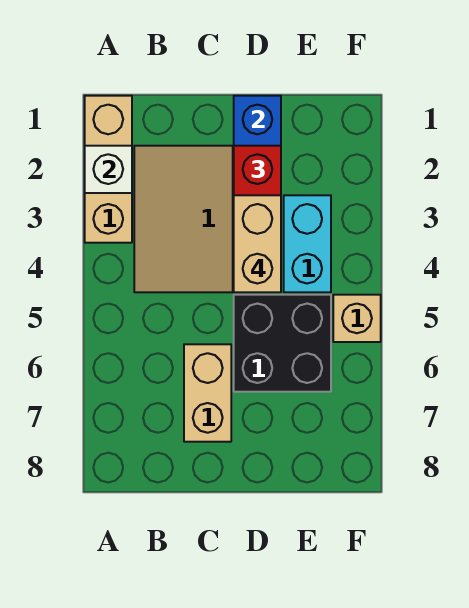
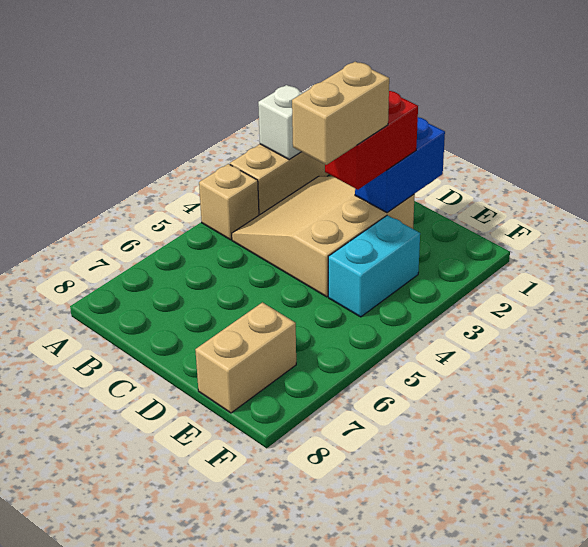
tan brick C6:C7 level 1 -> tan brick E7:E8 level 1
black brick D5:E6 level 1 -> none
tan brick F5 level 1 -> tan brick A4 level 1

